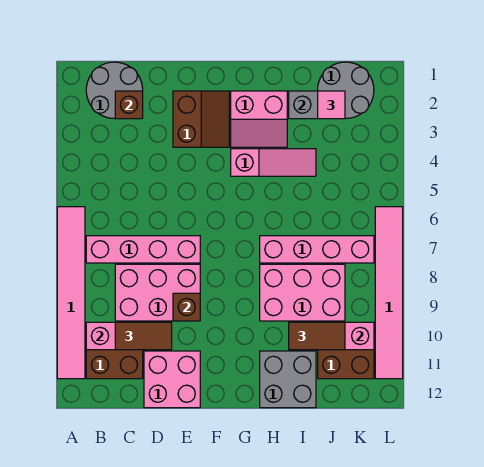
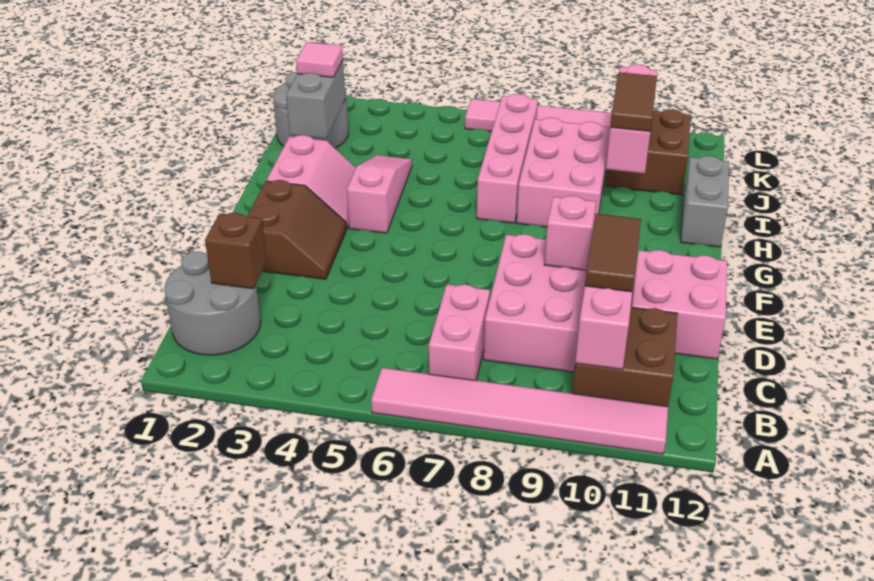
pink brick B7:E7 level 1 -> pink brick B7:C7 level 1
brown slope E2:F3 level 1 top E -> brown slope E2:F3 level 1 top 2
brown brick E9 level 2 -> pink brick E9 level 2
grey brick H11:I12 level 1 -> grey brick H12:I12 level 1

